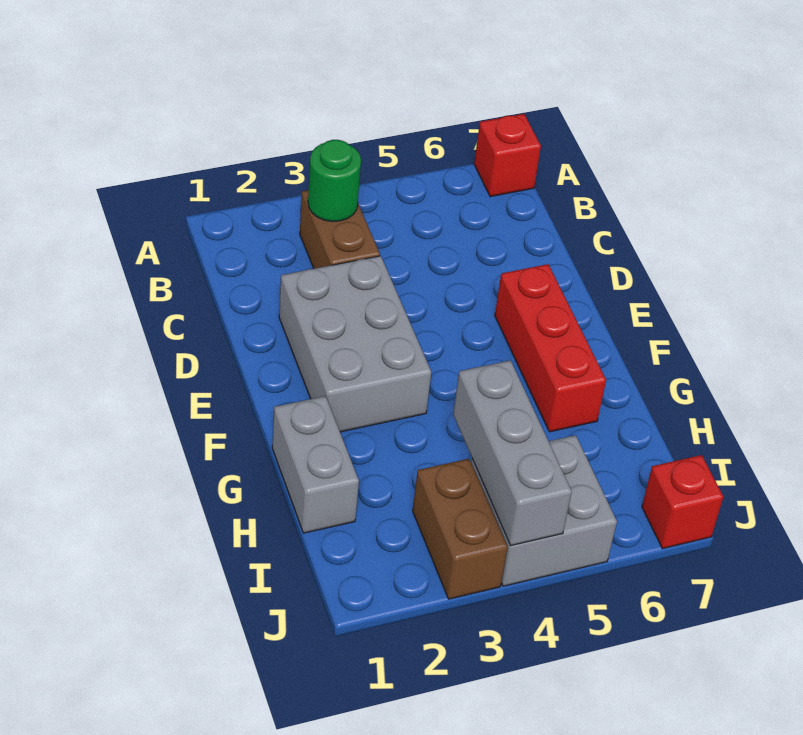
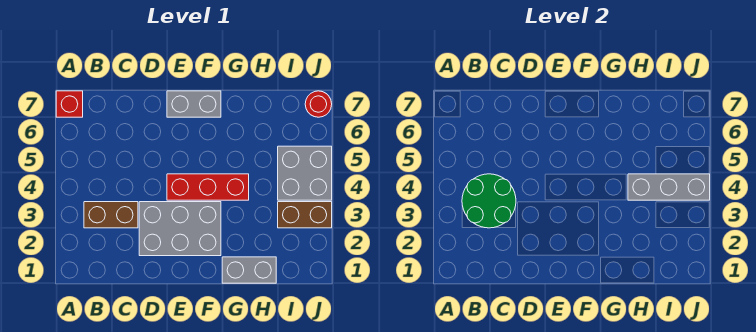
green round brick B3 level 2 -> green round brick B3:C4 level 2
red brick E6:G6 level 1 -> red brick E4:G4 level 1
none -> grey brick E7:F7 level 1
red brick J7 level 1 -> red round brick J7 level 1

